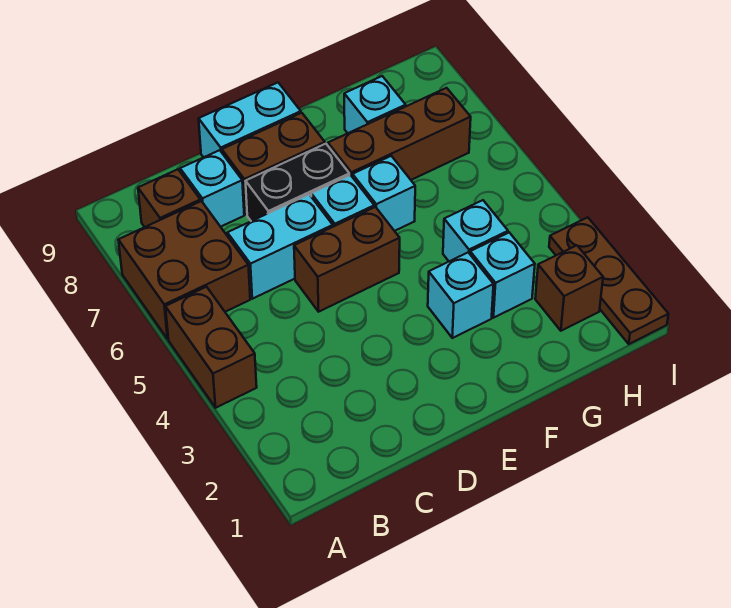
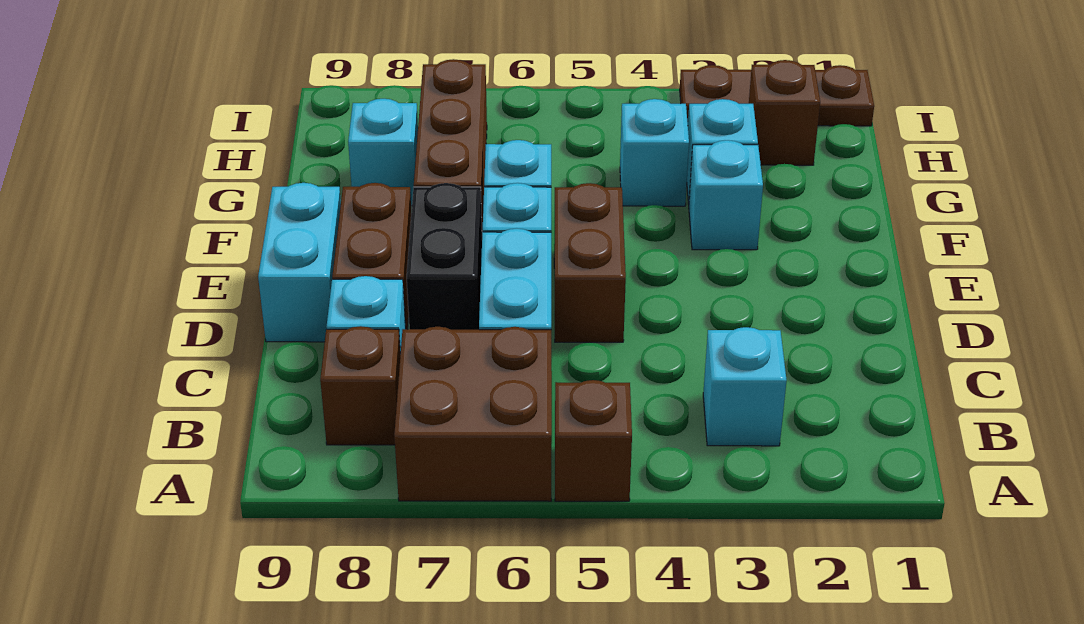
brown brick A4:A5 level 1 -> brown brick A5 level 1
none -> cyan brick B3 level 1

